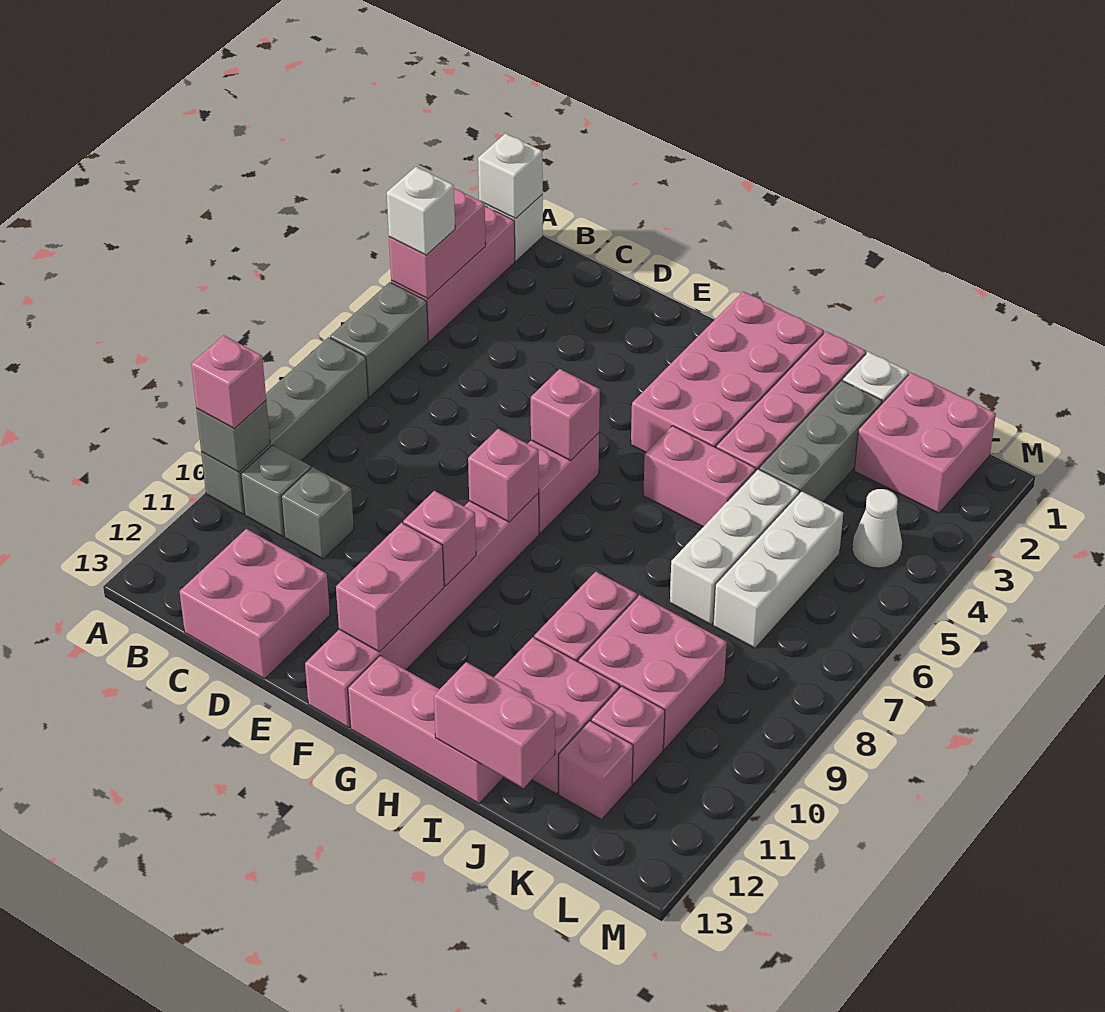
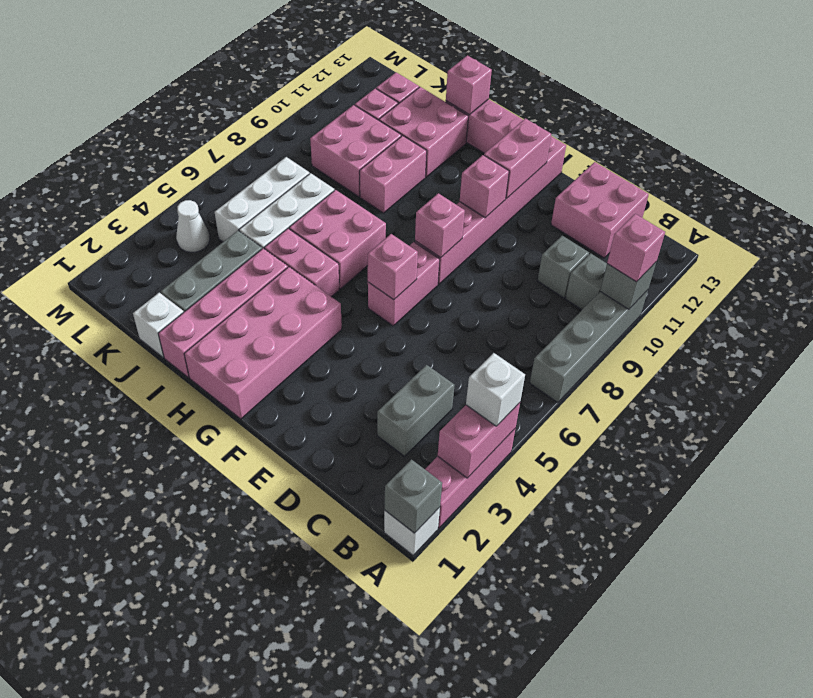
white brick A1 level 2 -> grey brick A1 level 2
grey brick A5:A6 level 1 -> grey brick C3:C4 level 1
pink brick I13:J13 level 2 -> pink brick I13 level 2
pink brick K1:L2 level 1 -> pink brick H6:I7 level 1

